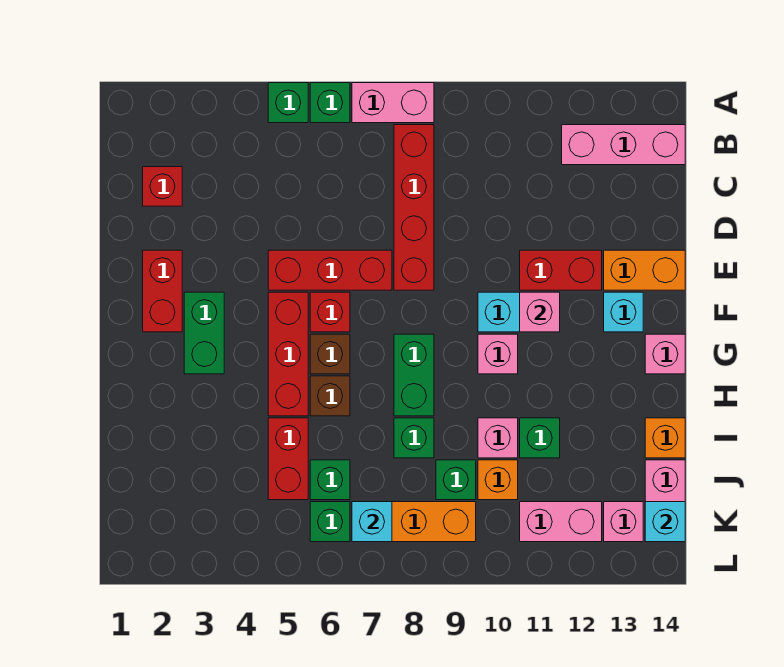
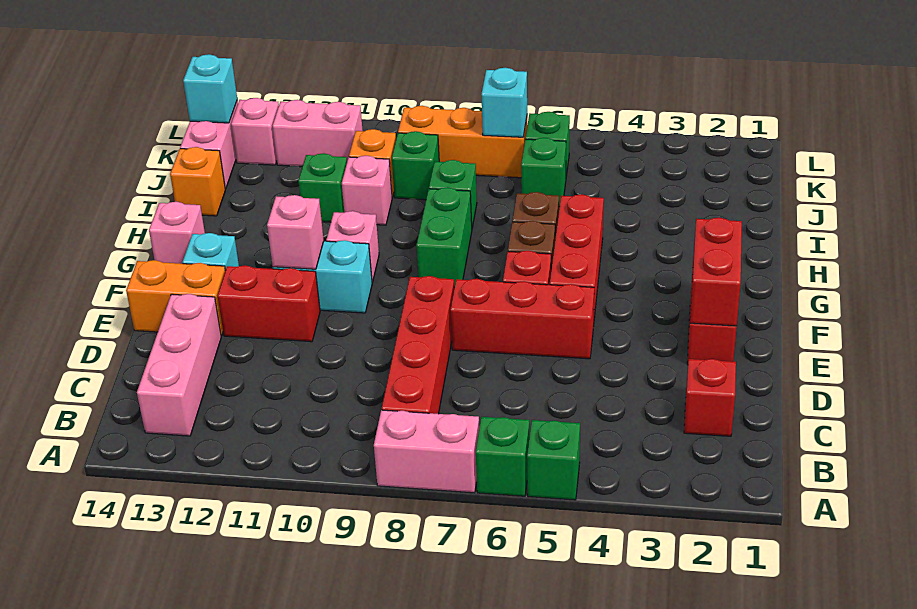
pink brick B12:B14 level 1 -> pink brick B13:D13 level 1
green brick F3:G3 level 1 -> none
red brick I5:J5 level 1 -> red brick E2:F2 level 2

